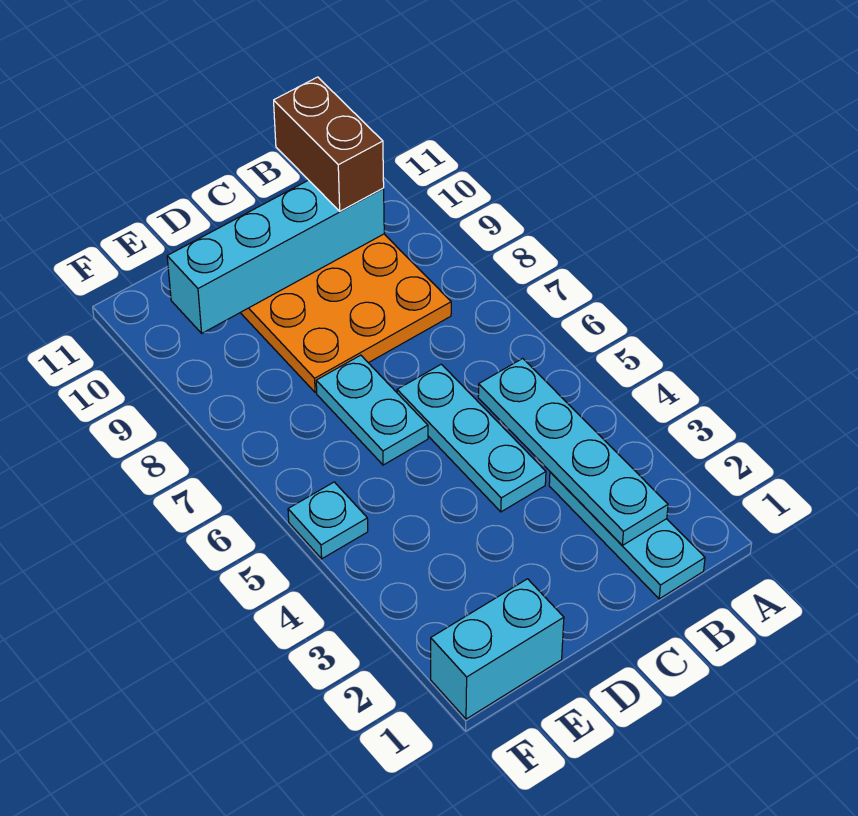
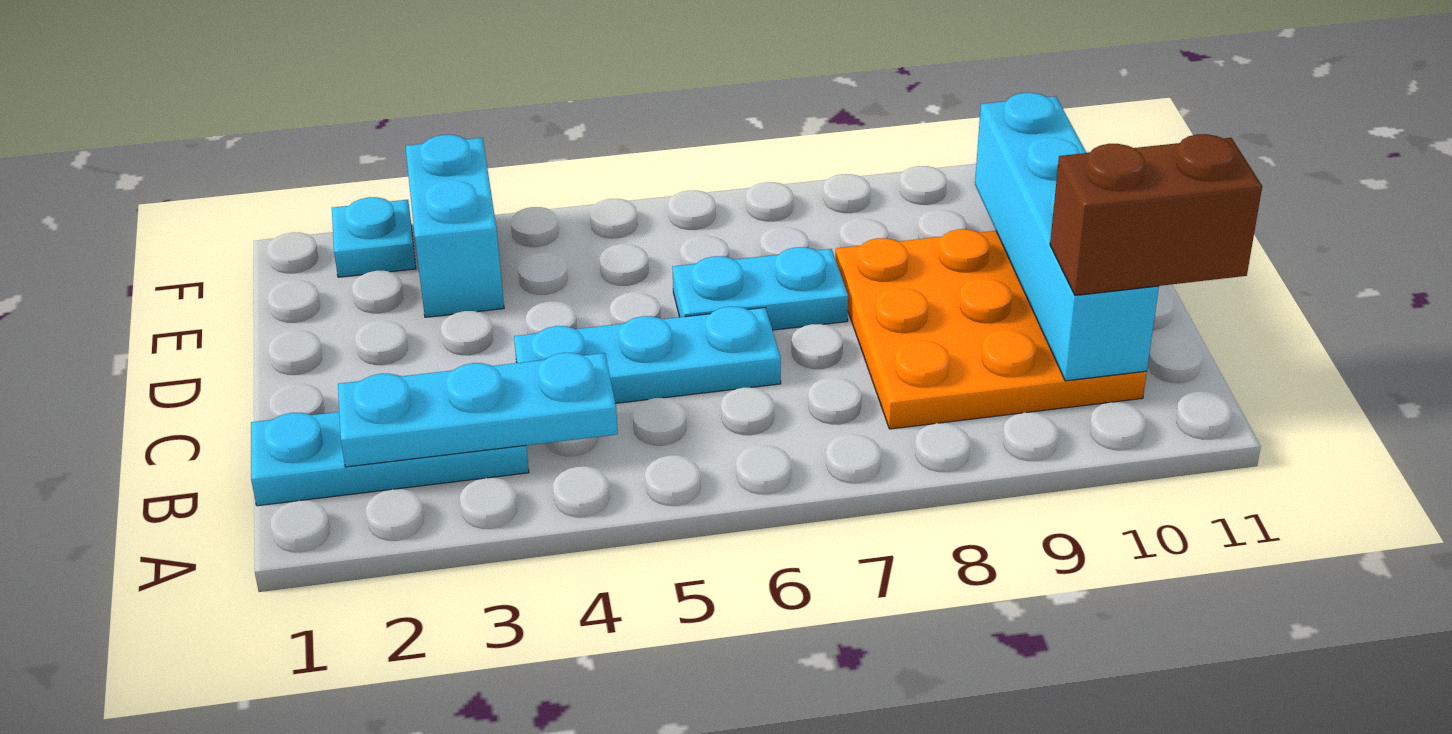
cyan plate B2:B5 level 2 -> cyan plate B2:B4 level 2
cyan brick E1:F1 level 1 -> cyan brick E3:F3 level 1
cyan plate F5 level 1 -> cyan plate F2 level 1

